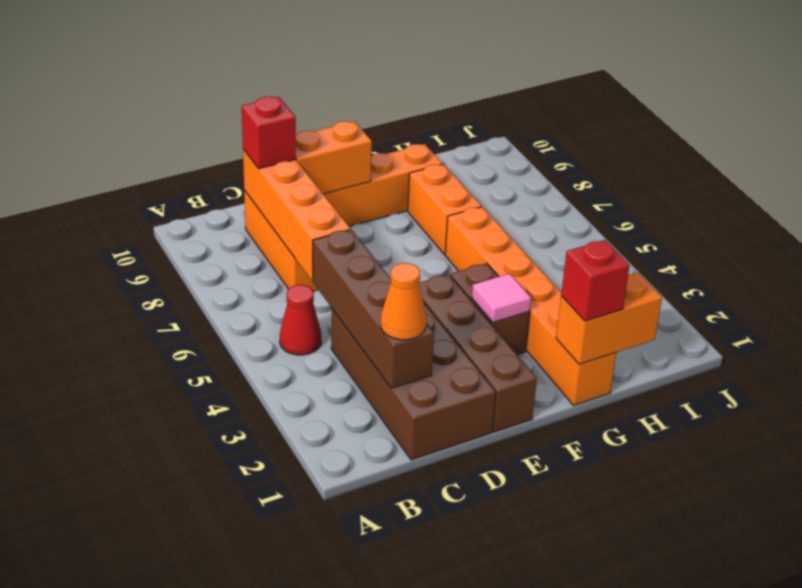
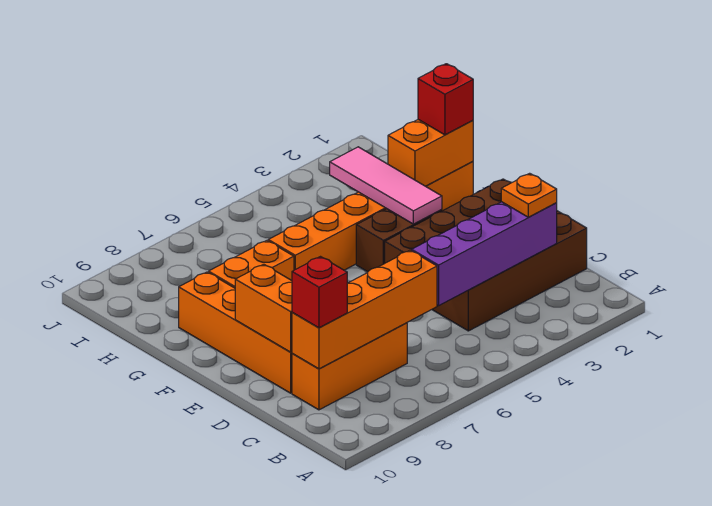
red cone B5 level 1 -> none
brown brick C2:C5 level 2 -> purple brick C2:C5 level 2
orange cone C2 level 3 -> orange plate C2 level 3
pink tile F3 level 2 -> pink tile F3:H3 level 2
orange brick G1:H1 level 2 -> orange brick G1:G2 level 2

